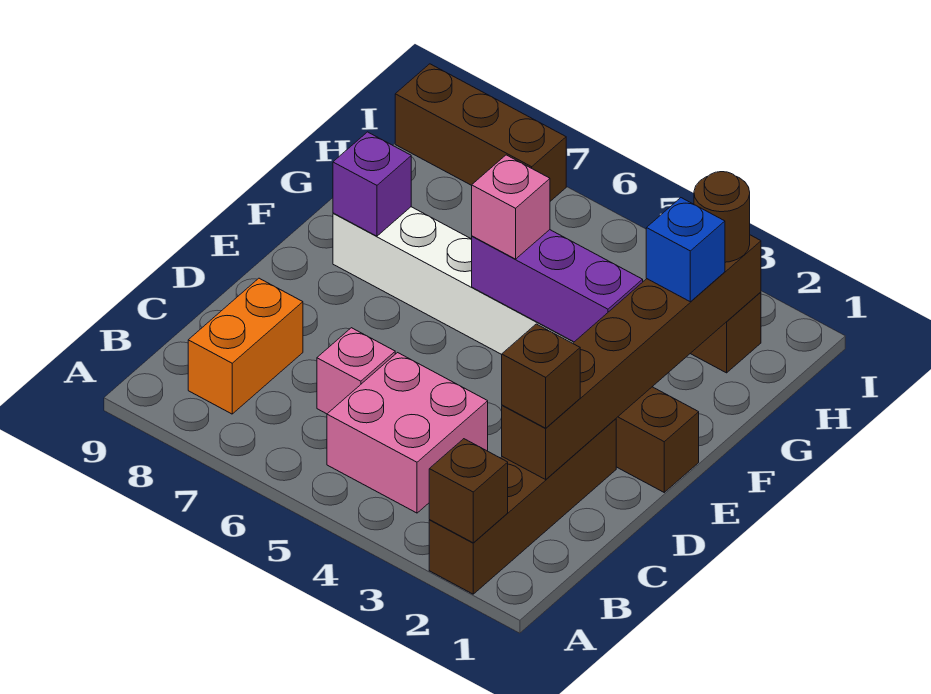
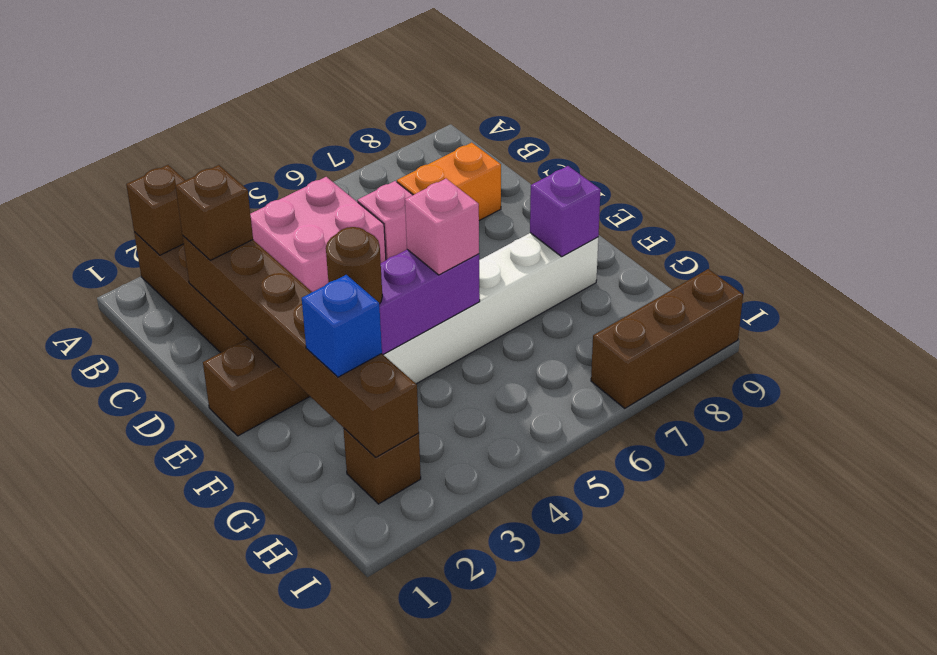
orange brick B8:C8 level 1 -> orange brick C7:C8 level 1
brown round brick H2 level 3 -> brown round brick F3 level 3

